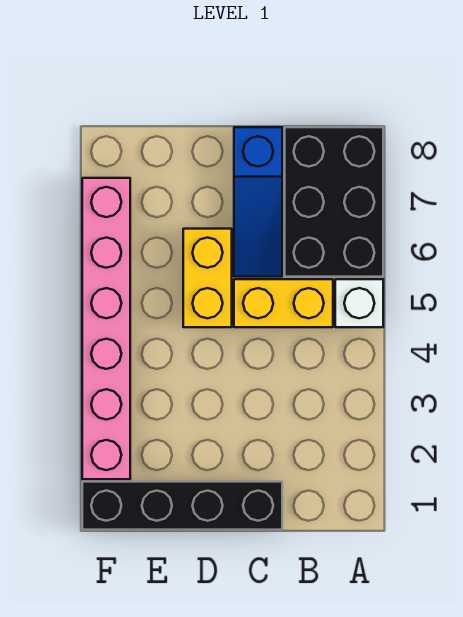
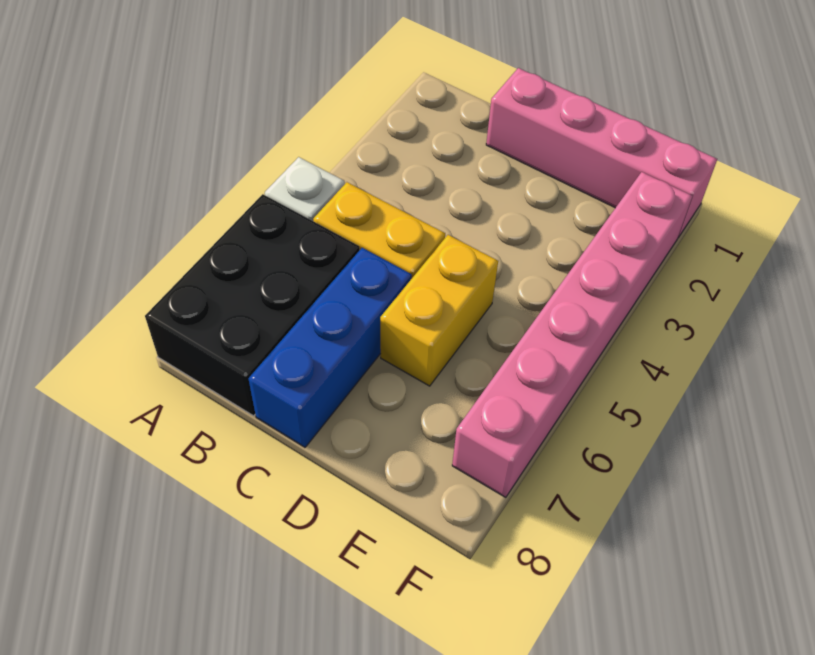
black brick C1:F1 level 1 -> pink brick C1:F1 level 1
blue slope C6:C8 level 1 top 8 -> blue brick C6:C8 level 1

